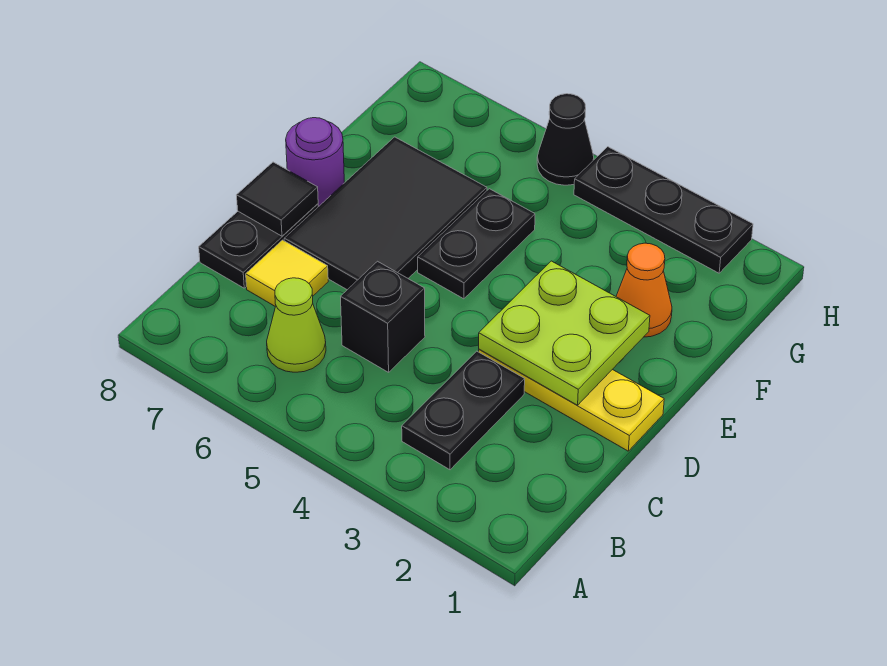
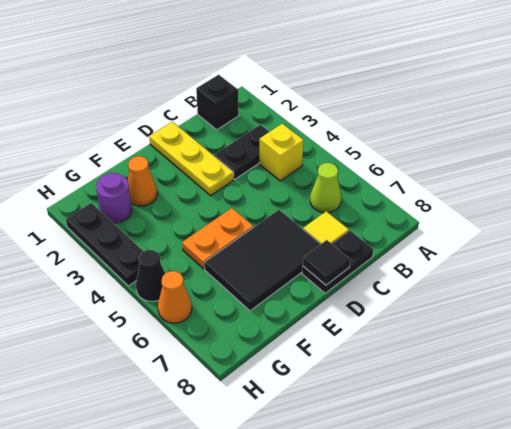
none -> yellow brick B4 level 1
black brick C5 level 1 -> black brick B1 level 1
lime plate D2:E3 level 2 -> none
black plate E5:F5 level 1 -> orange plate E5:F5 level 1
purple round brick E8 level 1 -> purple round brick G2 level 1
none -> orange cone H6 level 1

